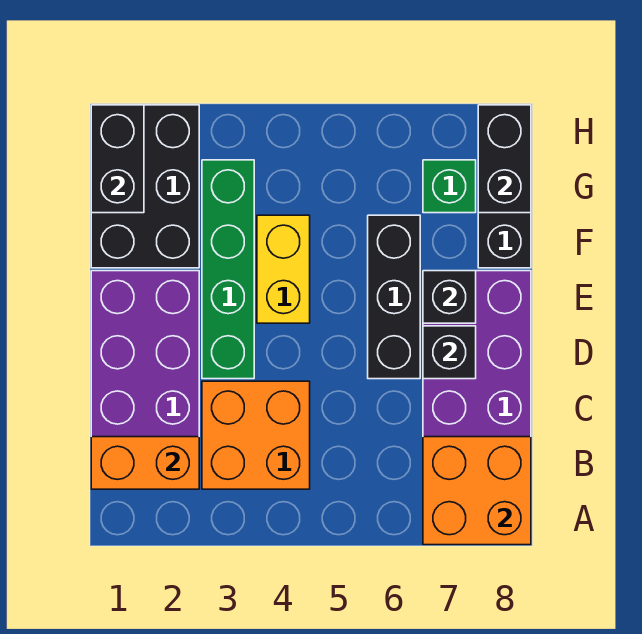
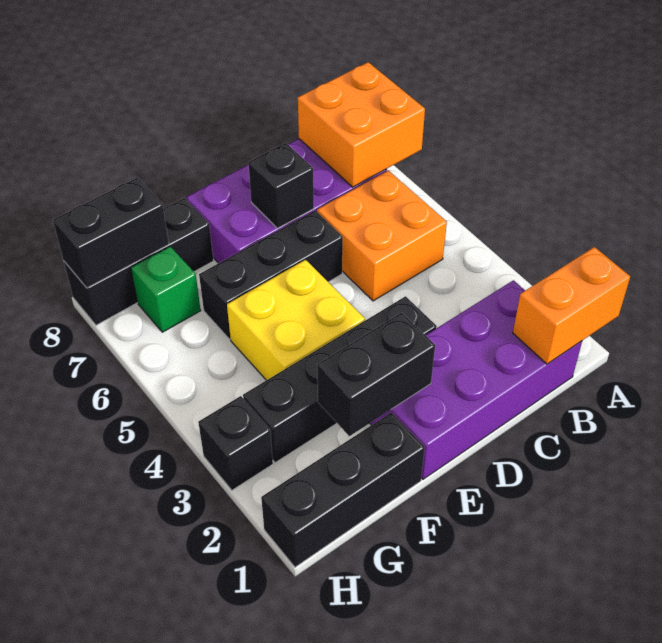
orange brick B1:B2 level 2 -> orange brick A1:B1 level 2
orange brick B3:C4 level 1 -> orange brick B5:C6 level 1
green brick D3:G3 level 1 -> black brick D3:G3 level 1
yellow brick E4:F4 level 1 -> yellow brick E4:F5 level 1
black brick E7 level 2 -> black brick H3 level 1
black brick F1:H2 level 1 -> black brick F1:H1 level 1
black brick G1:H1 level 2 -> black brick E2:F2 level 2

